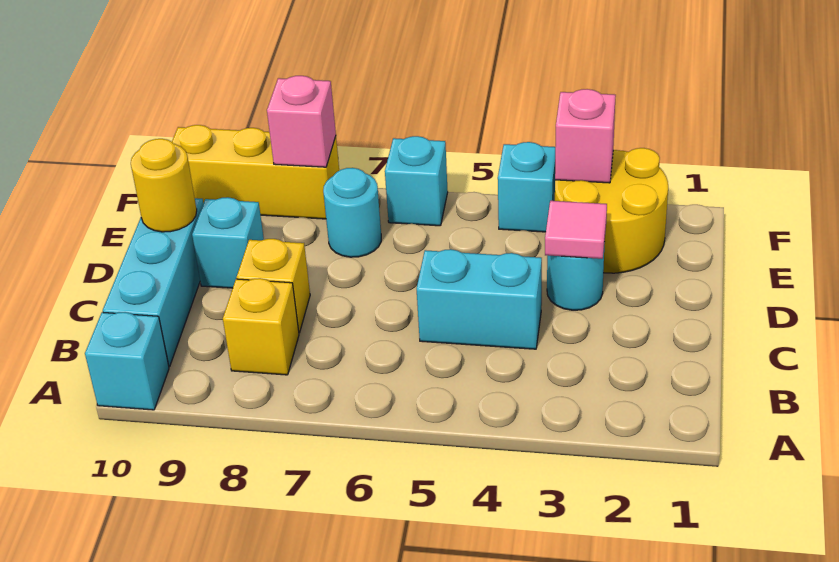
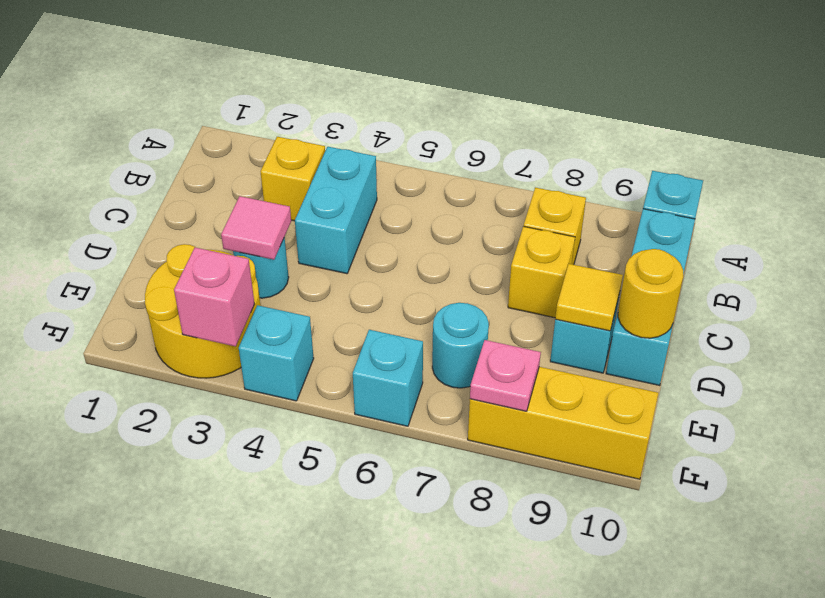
none -> yellow brick B3 level 1
cyan brick C4:C5 level 1 -> cyan brick B4:C4 level 1
none -> yellow tile D9 level 2
pink brick F8 level 2 -> pink plate F8 level 2

